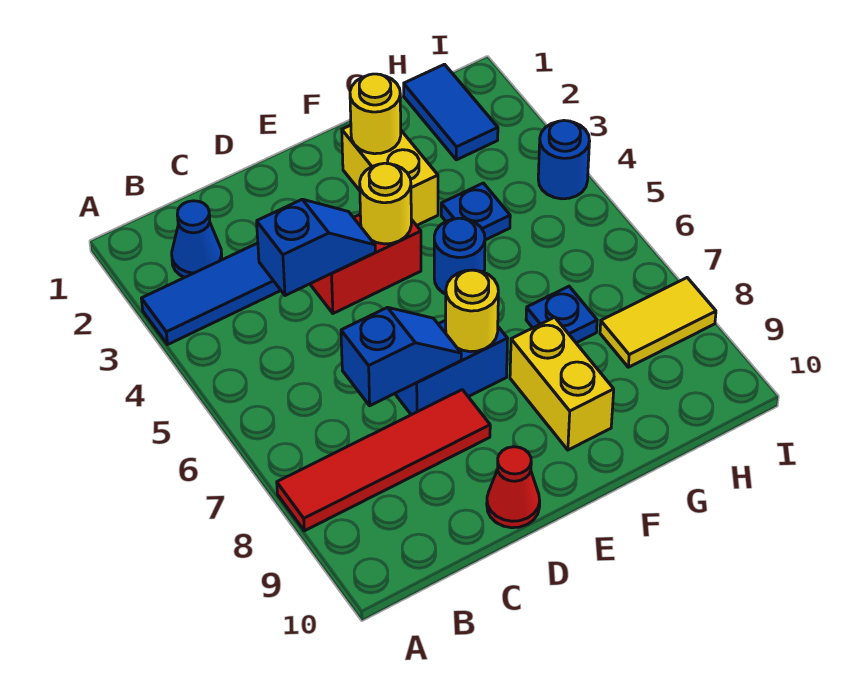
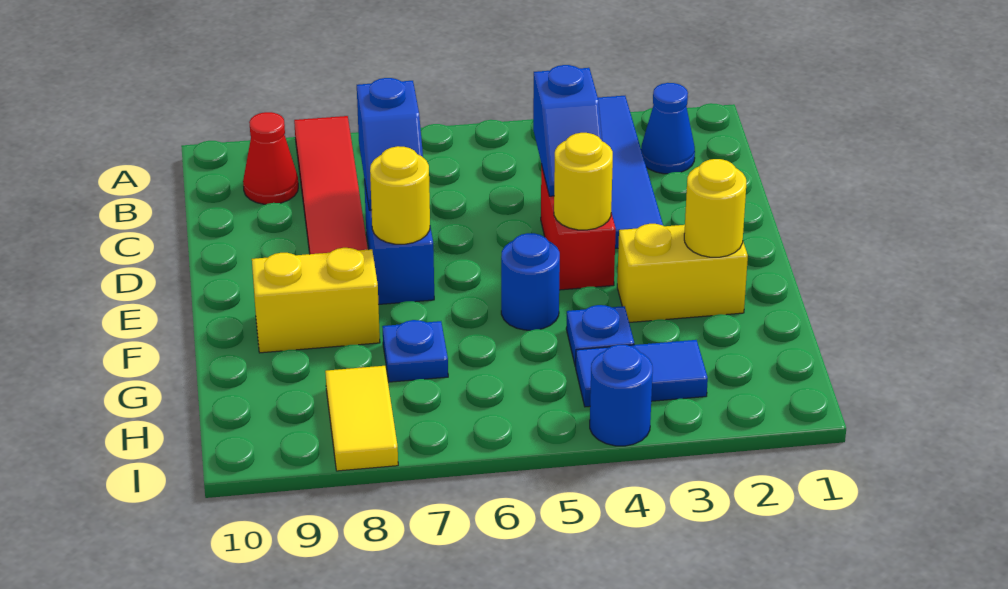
red cone D10 level 1 -> red cone B9 level 1
blue tile H1:H2 level 1 -> blue tile H3:H4 level 1

